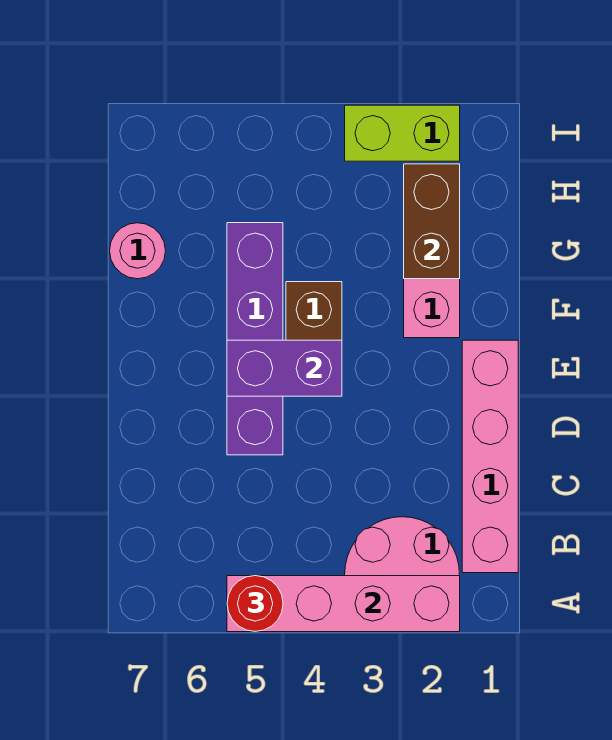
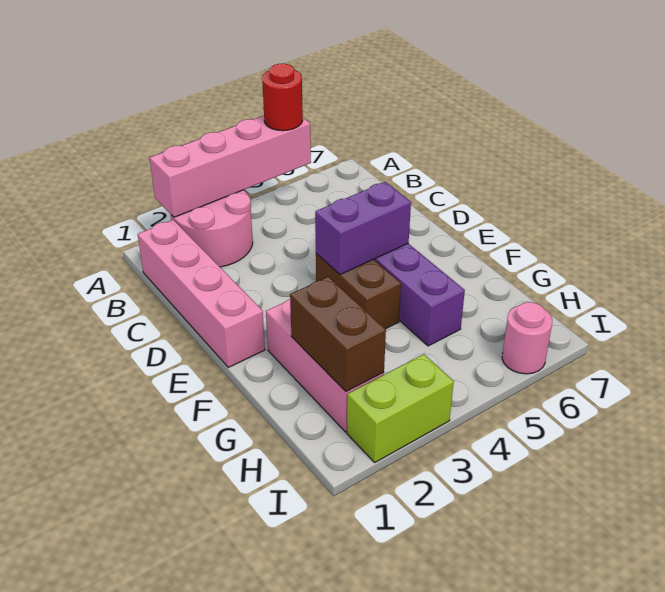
pink round brick G7 level 1 -> pink round brick I6 level 1

